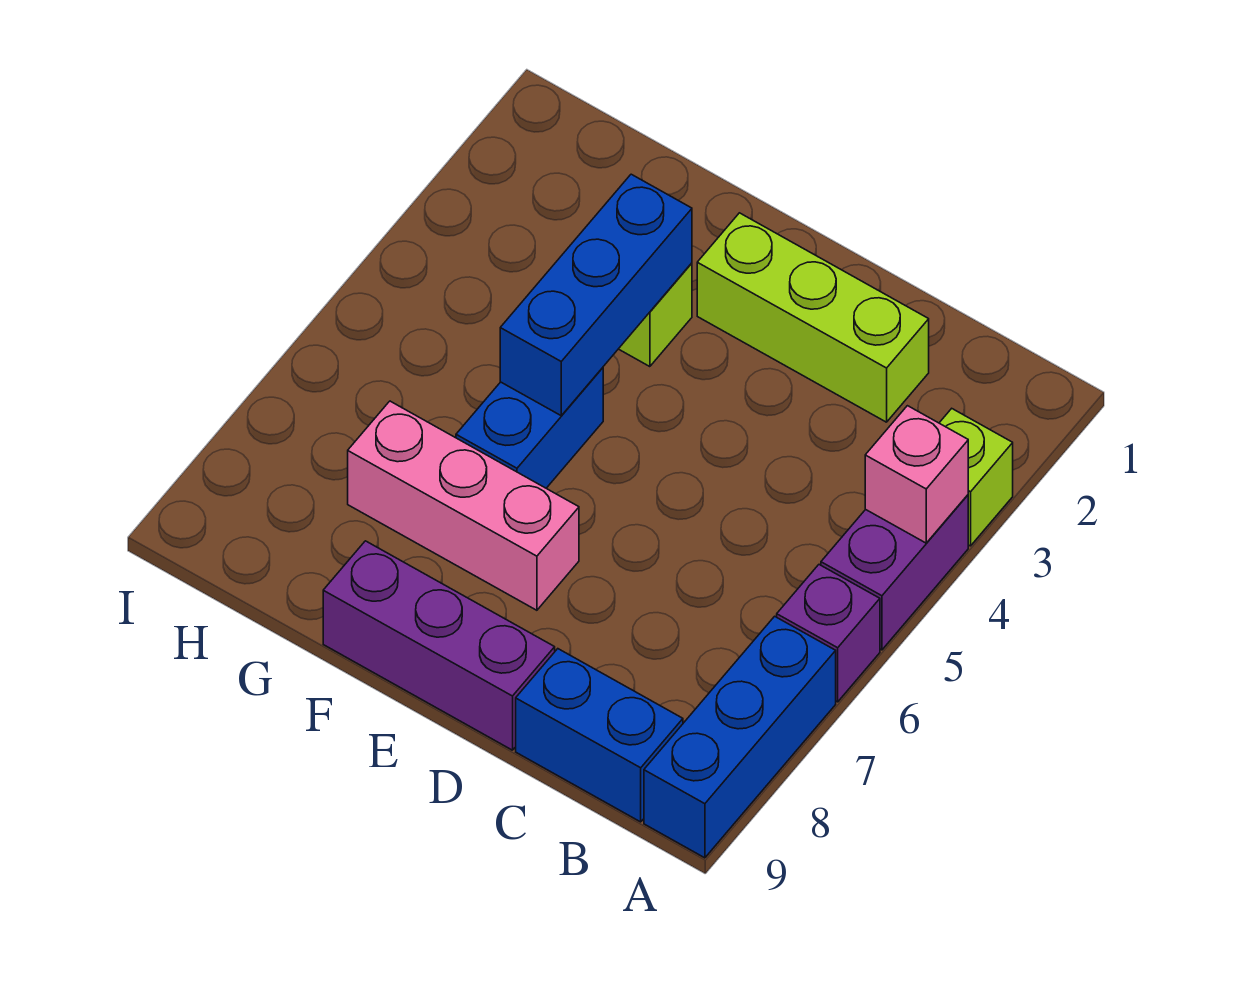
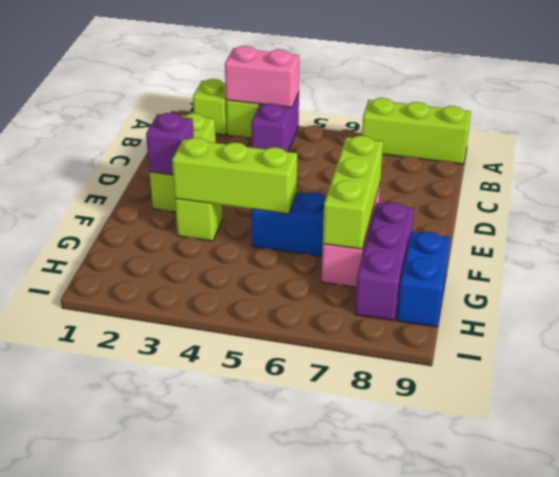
none -> lime brick A2 level 1
purple brick A4:A5 level 1 -> purple brick A4:B4 level 1
pink brick A4 level 2 -> pink brick A3:A4 level 2
purple brick A6 level 1 -> purple brick E2 level 2
blue brick A7:A9 level 1 -> lime brick A7:A9 level 1
blue brick B9:C9 level 1 -> blue brick G9:H9 level 1
purple brick D9:F9 level 1 -> purple brick F8:H8 level 1
none -> lime brick E7:G7 level 2
blue brick F3:F5 level 2 -> lime brick F3:F5 level 2

